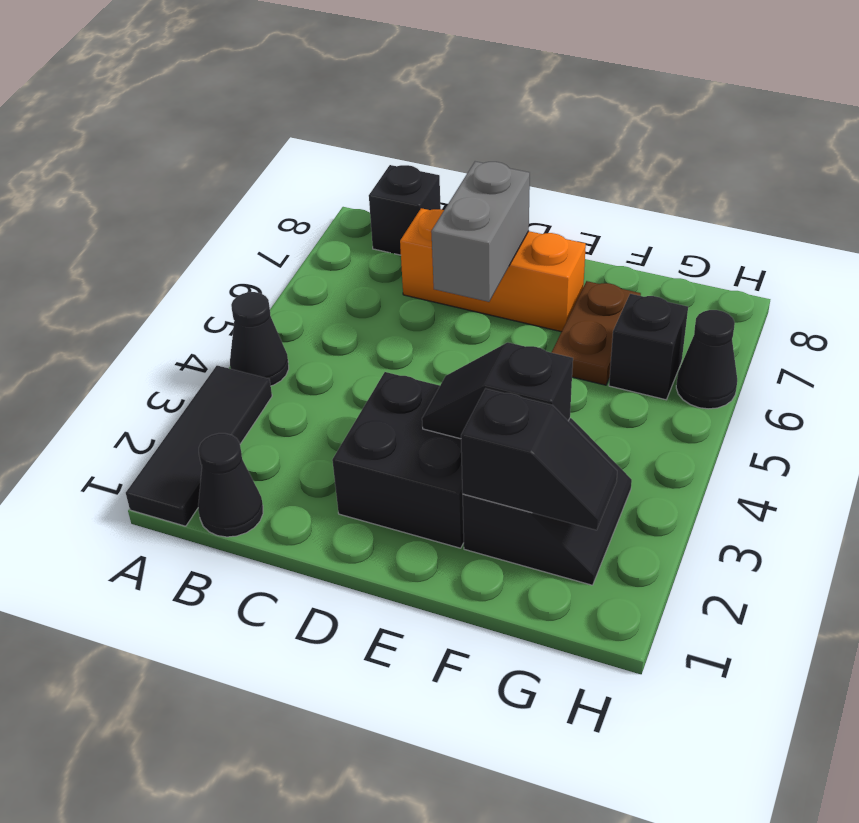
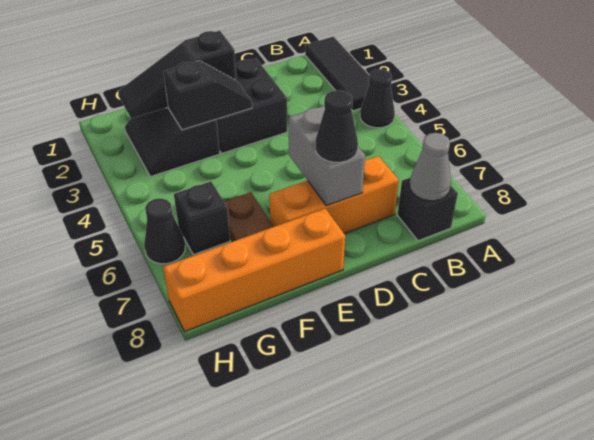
black cone B1 level 1 -> black cone D7 level 3
none -> grey cone B8 level 2
none -> orange brick E8:H8 level 1
black slope F2:G2 level 2 top F -> black slope E2:G2 level 2 top E

